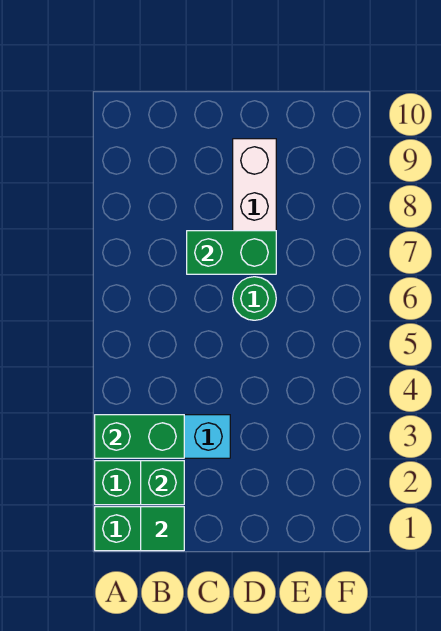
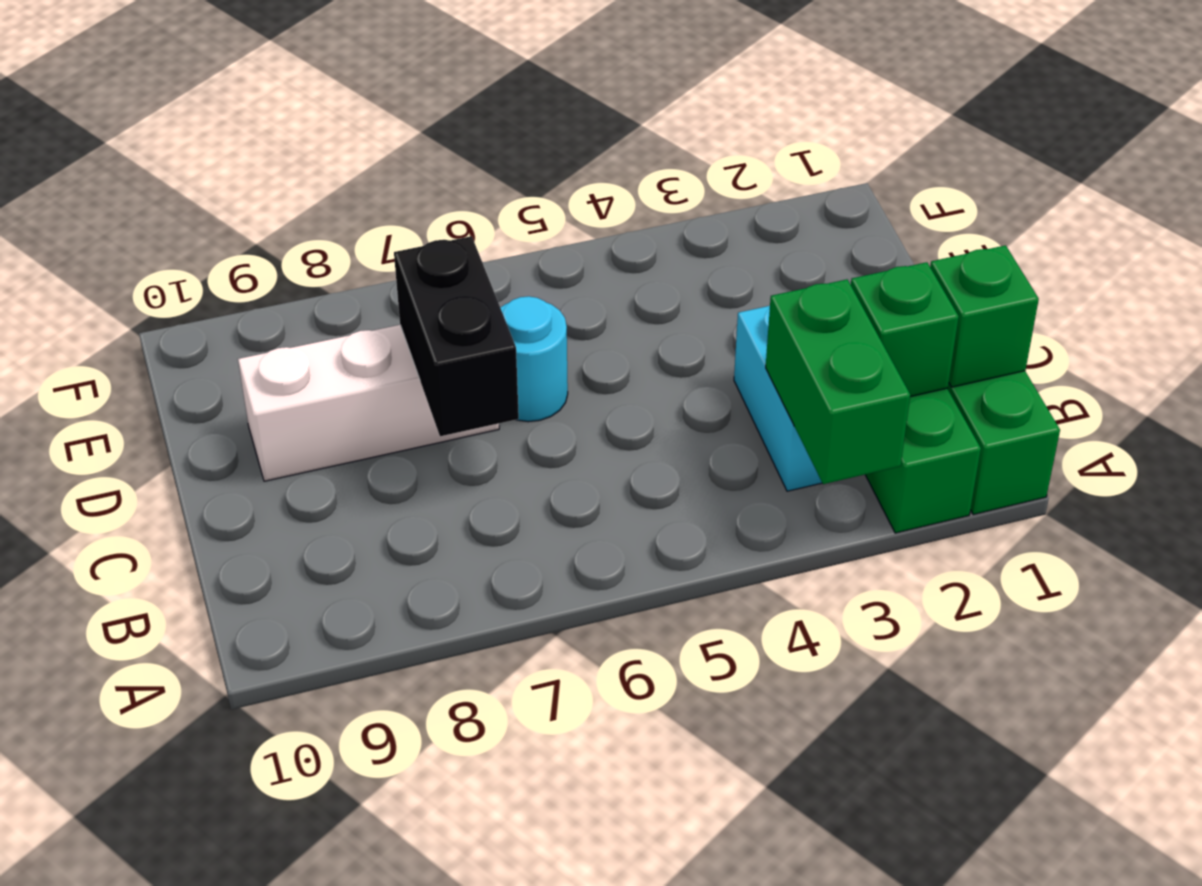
green tile B1 level 2 -> green brick B1 level 2
green brick C7:D7 level 2 -> black brick C7:D7 level 2
green round brick D6 level 1 -> cyan round brick D6 level 1

